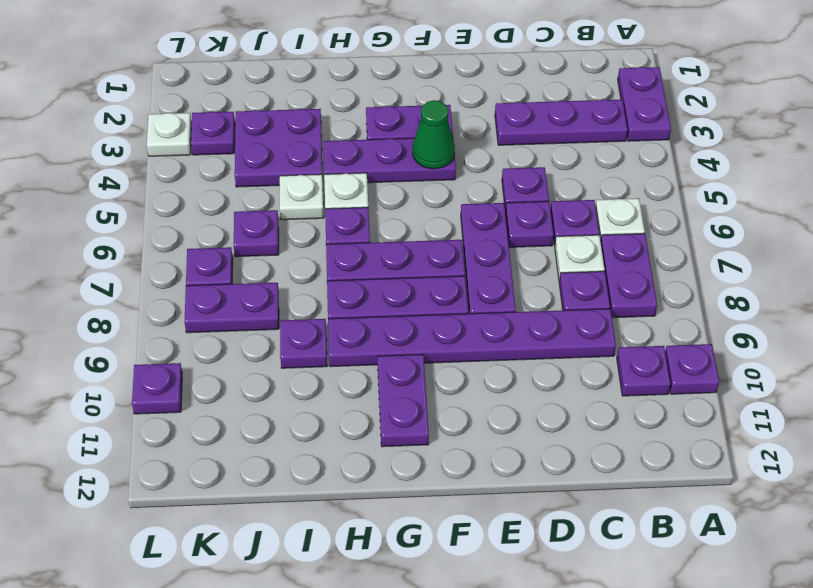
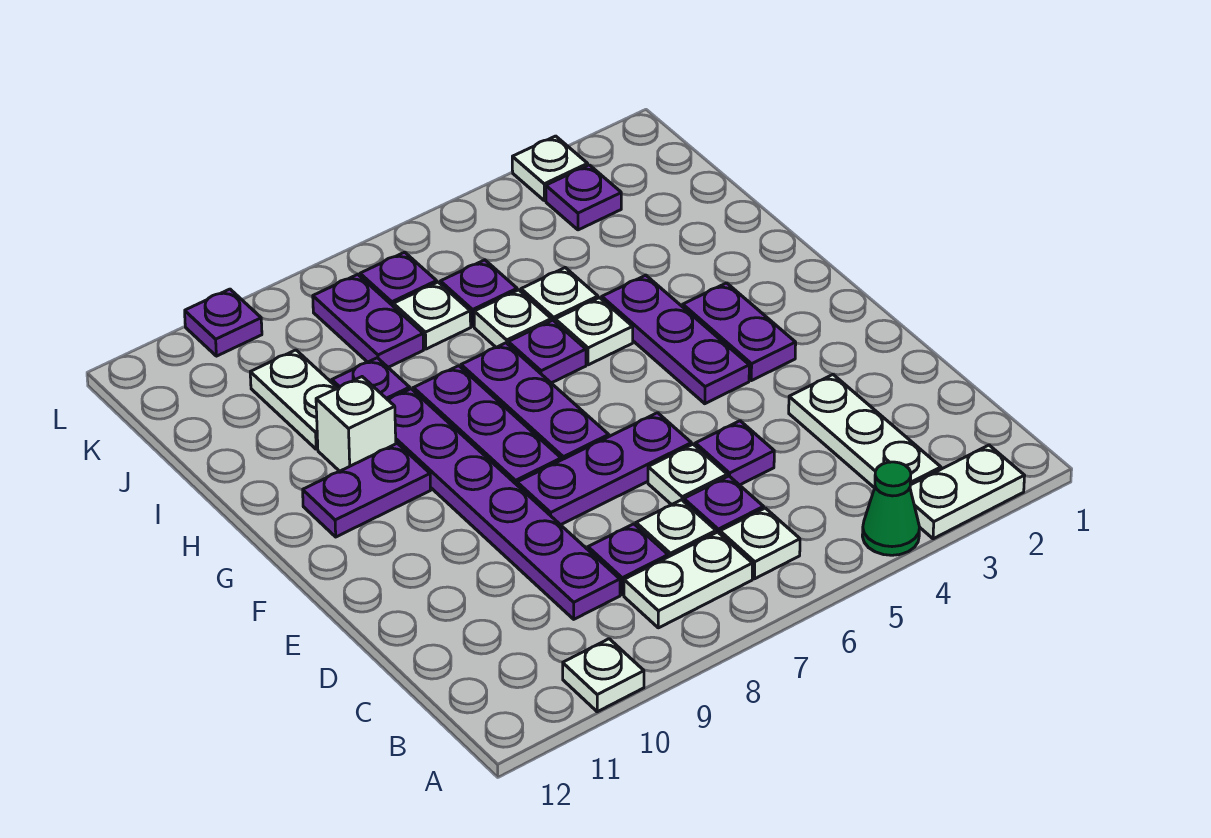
purple plate A2:A3 level 1 -> white plate A2:A3 level 1
purple plate A10 level 1 -> white plate A10 level 1
purple plate B3:D3 level 1 -> white plate B3:D3 level 1
purple plate B7:B8 level 1 -> white plate B7:B8 level 1
purple plate B10 level 1 -> none
purple plate D6 level 1 -> white plate D6 level 1
green cone F4 level 2 -> green cone A4 level 1
none -> white brick H10 level 1
purple plate I3:J4 level 1 -> none
none -> white plate I6 level 1
none -> white plate I10:J10 level 1
none -> white plate J7 level 1

